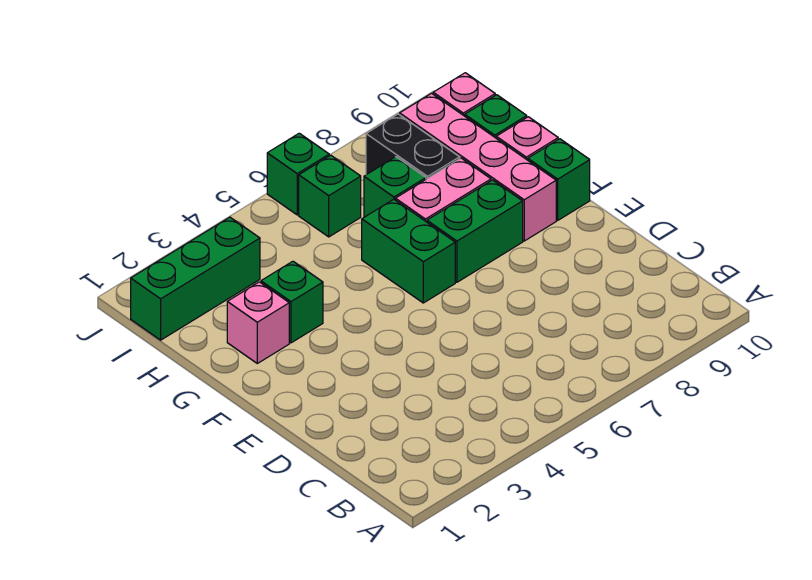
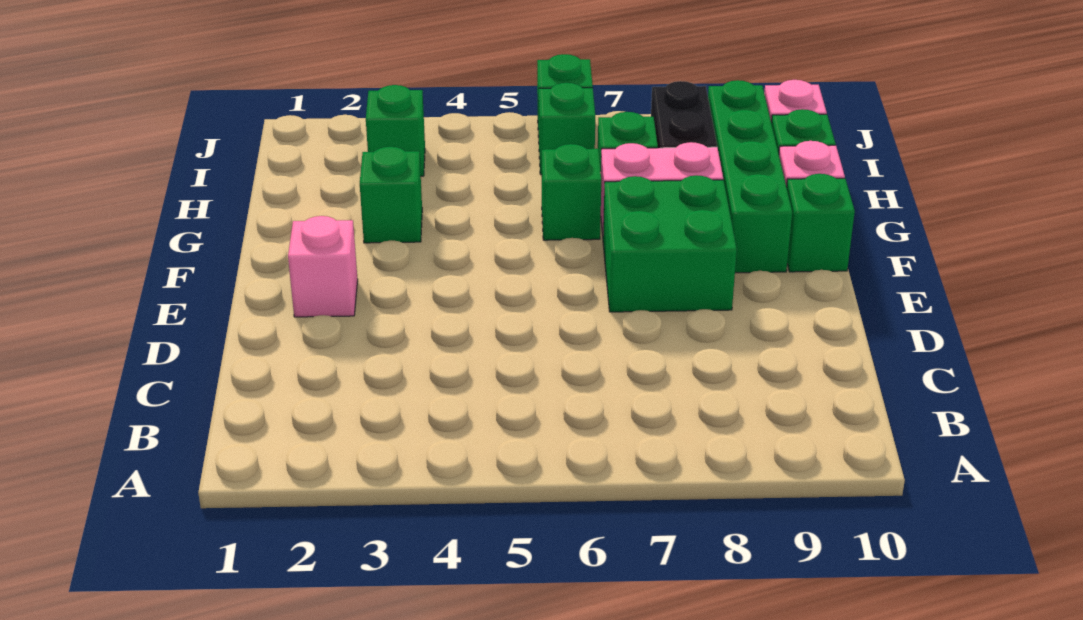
green brick F6:G6 level 1 -> green brick G6 level 1
green brick F7:F8 level 1 -> green brick E7:F8 level 1
pink brick F9:I9 level 1 -> green brick F9:I9 level 1
pink brick G2 level 1 -> pink brick E2 level 1
green brick I1:I3 level 1 -> green brick I3 level 1

